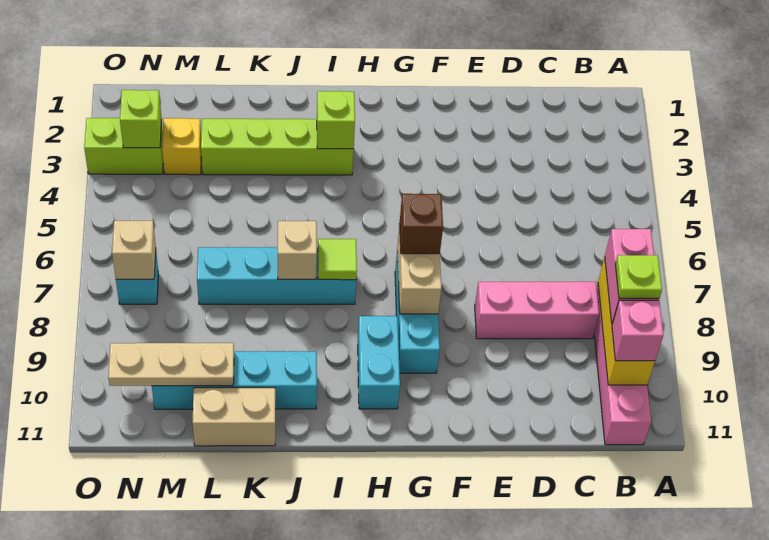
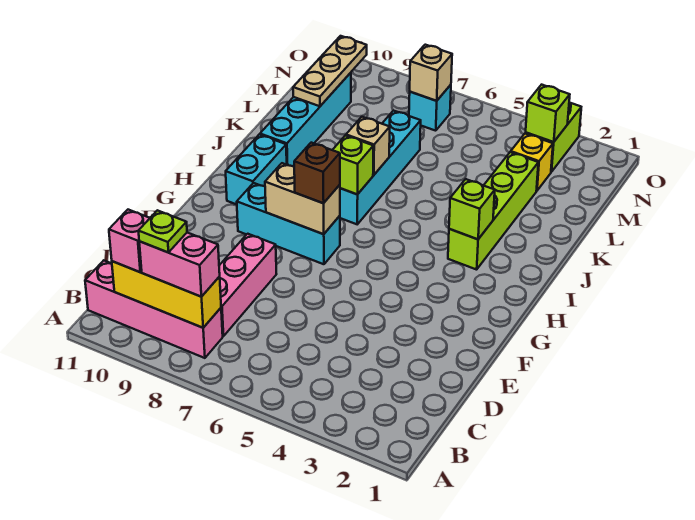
cyan brick H9:H10 level 1 -> cyan brick H10:I10 level 1
lime tile I7 level 2 -> lime brick I7 level 2
tan brick K11:L11 level 1 -> none

